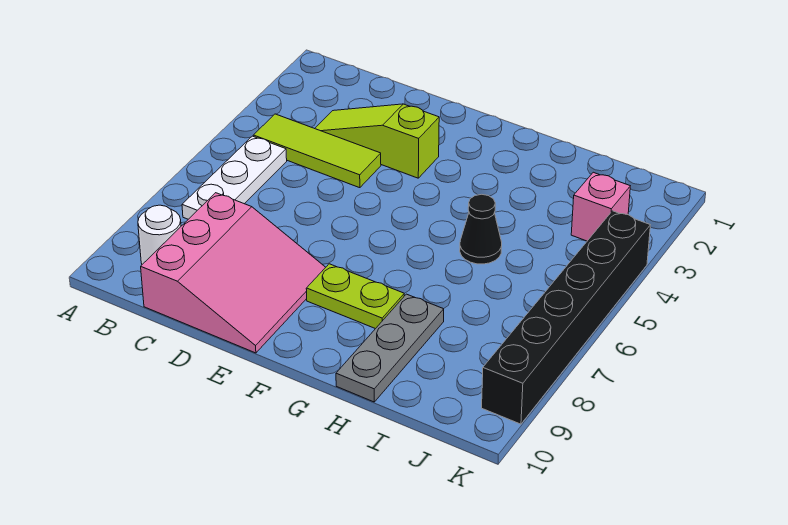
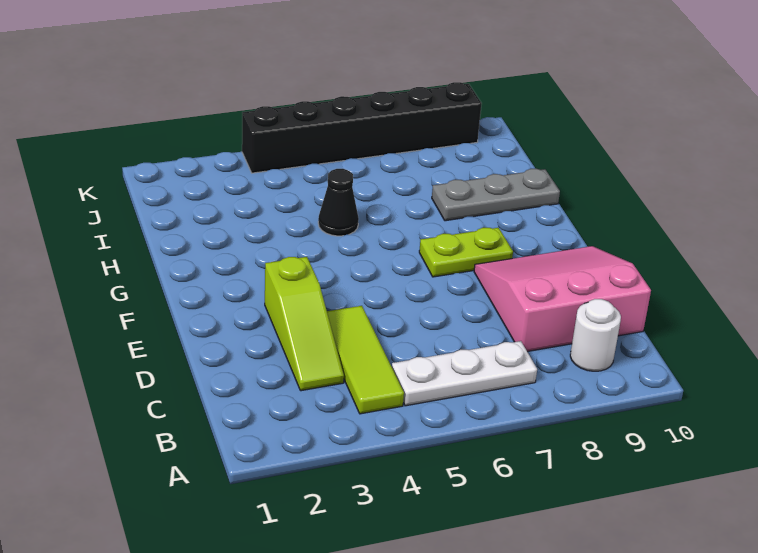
lime plate F8:G8 level 1 -> lime plate F7:F8 level 1
pink brick J3 level 1 -> none

